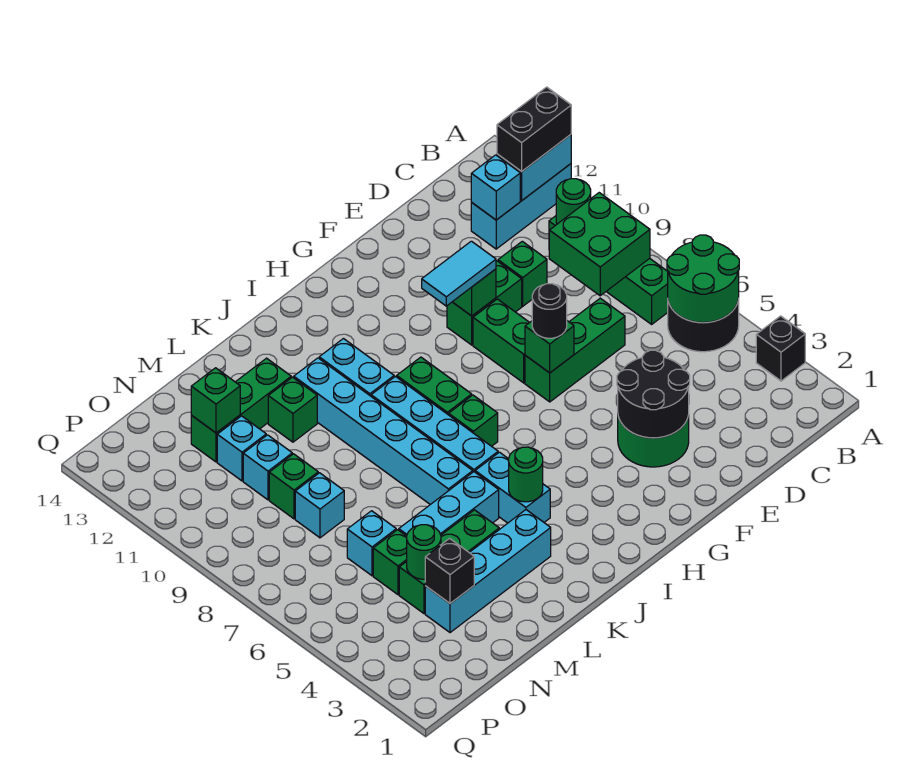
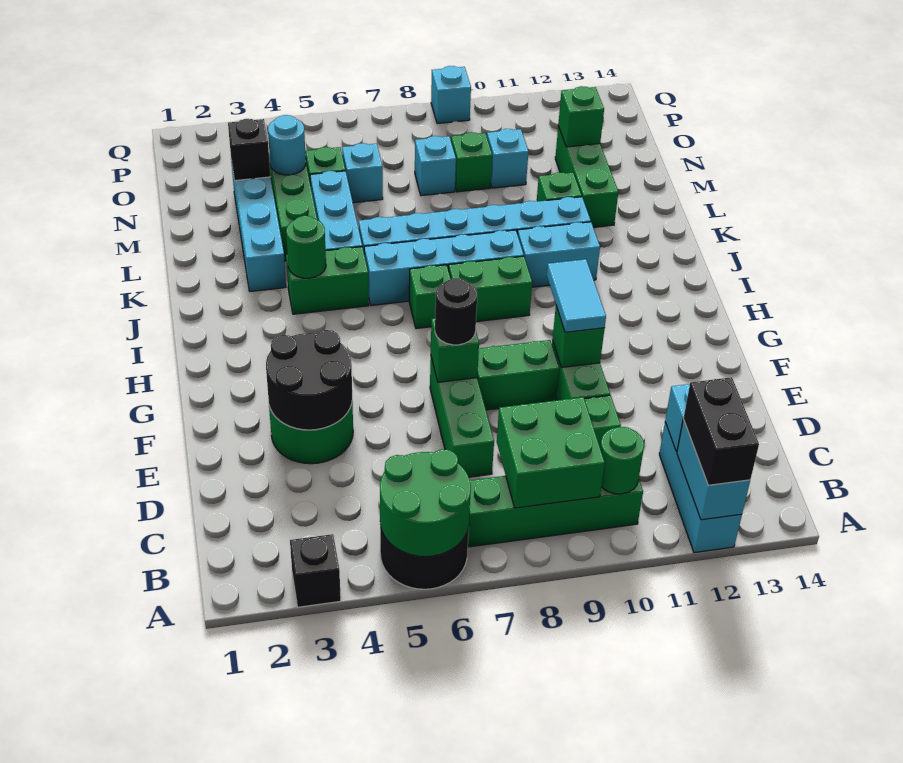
cyan brick J4:J5 level 1 -> green brick J4:J5 level 1
green round brick N4 level 2 -> cyan round brick N4 level 2
cyan brick N11 level 1 -> cyan brick Q9 level 1

